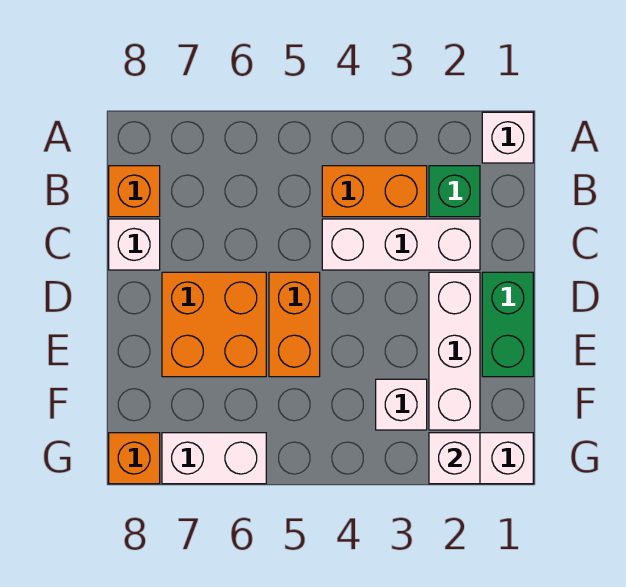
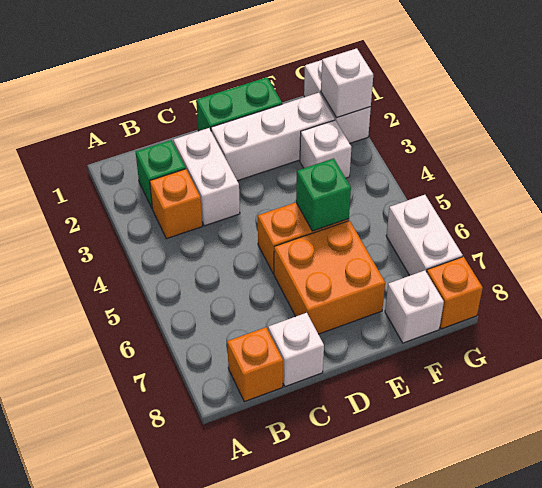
white brick A1 level 1 -> white brick F8 level 1
orange brick B3:B4 level 1 -> orange brick B3 level 1
white brick C2:C4 level 1 -> white brick C2:C3 level 1
none -> green brick E5 level 2

